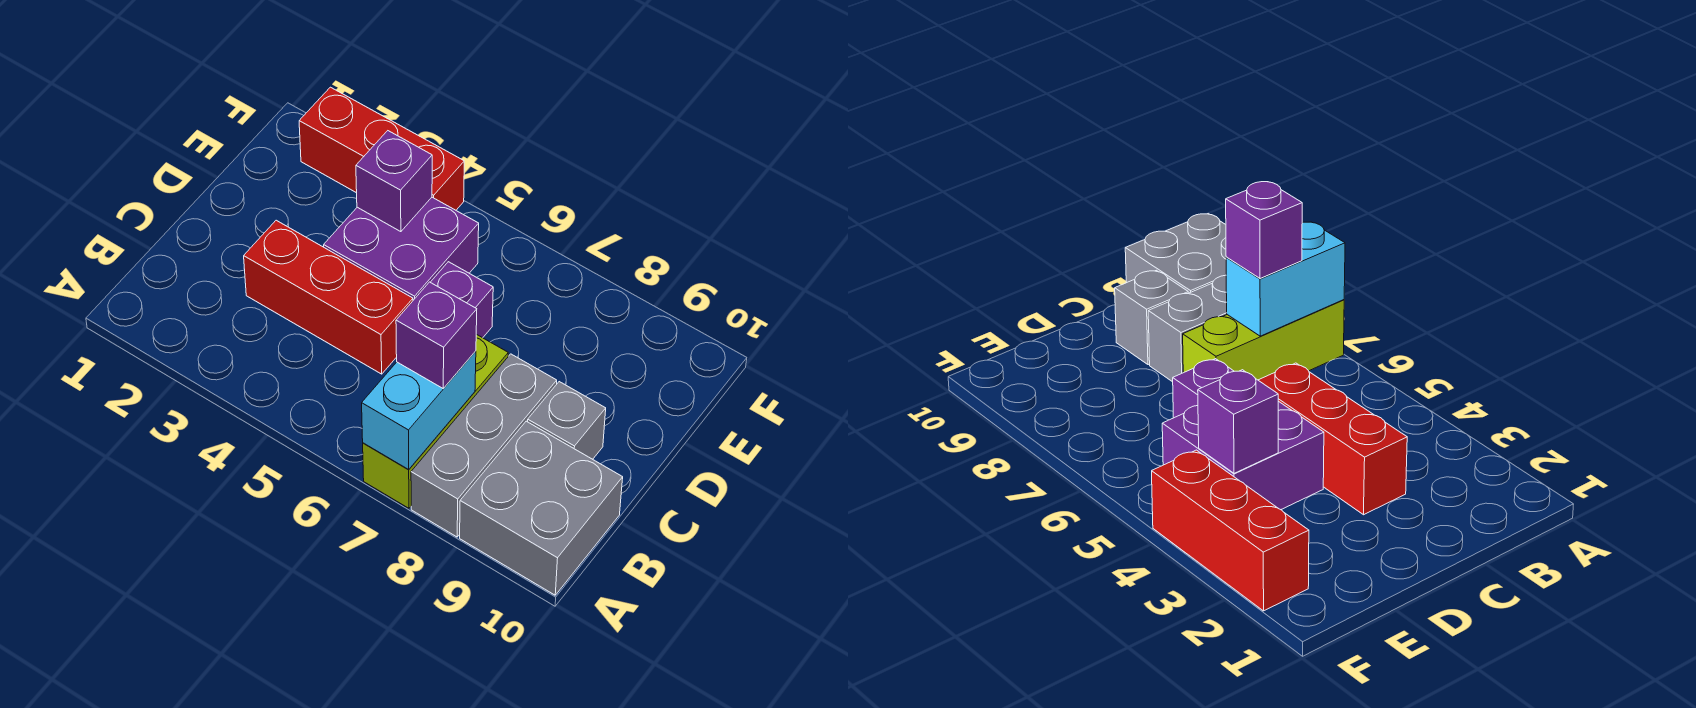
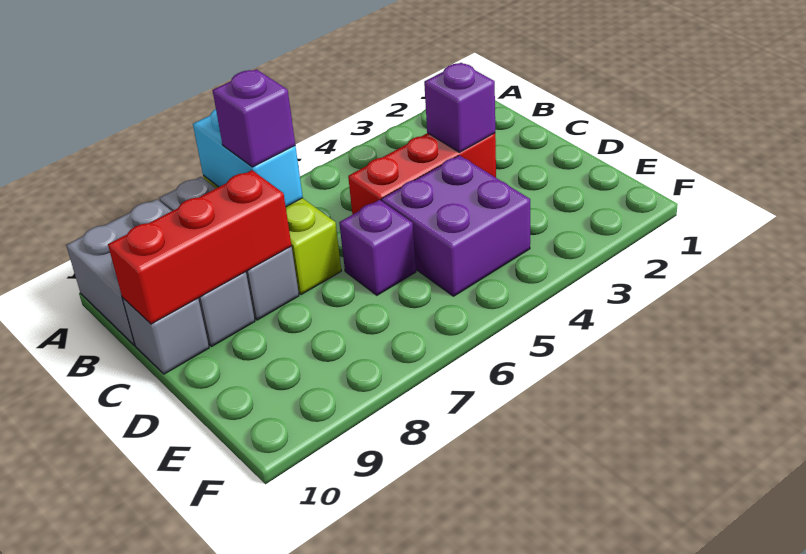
none -> grey brick C10 level 1
purple brick E4 level 2 -> purple brick C3 level 2
red brick F2:F4 level 1 -> red brick C8:C10 level 2

